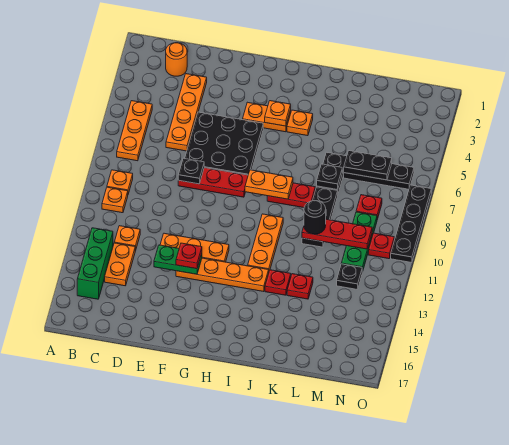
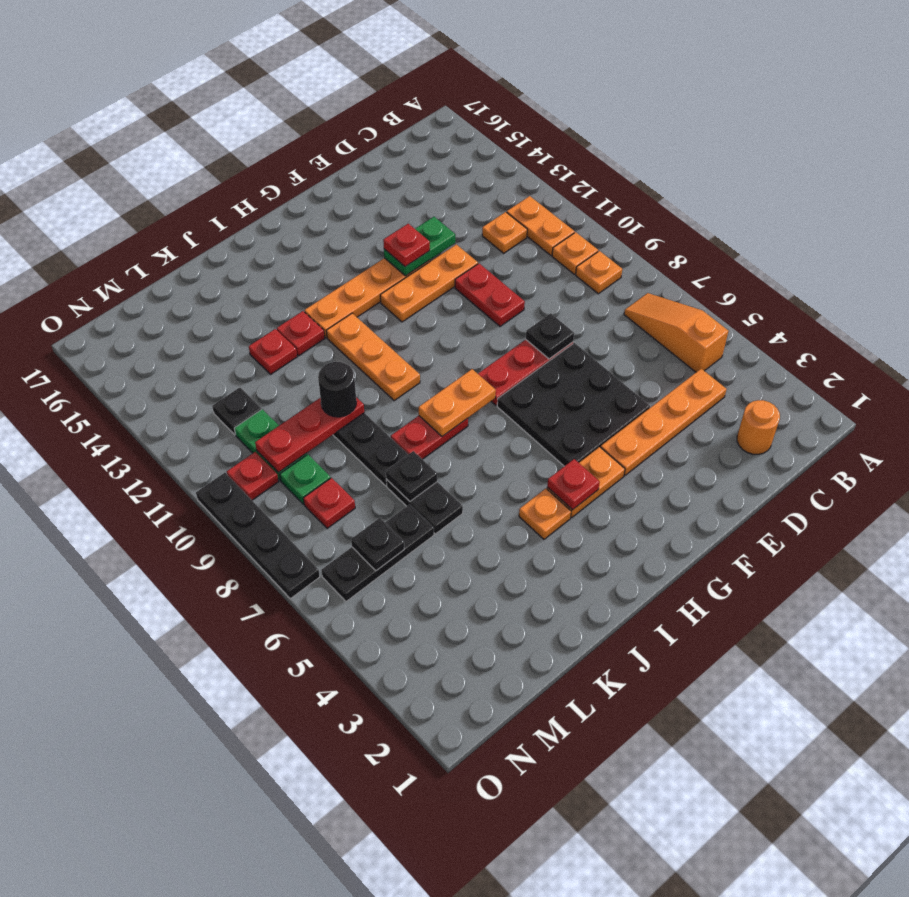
orange plate B5:B7 level 1 -> orange slope B5:B7 level 1 top 5
green brick B13:B15 level 1 -> none
orange plate C13:C14 level 1 -> orange plate B11:B12 level 1
orange plate D3:D6 level 1 -> orange plate C4:F4 level 1
none -> red plate E10:E11 level 1
orange plate H4 level 2 -> red plate H4 level 2
black plate L6:M6 level 2 -> black plate M6 level 2

